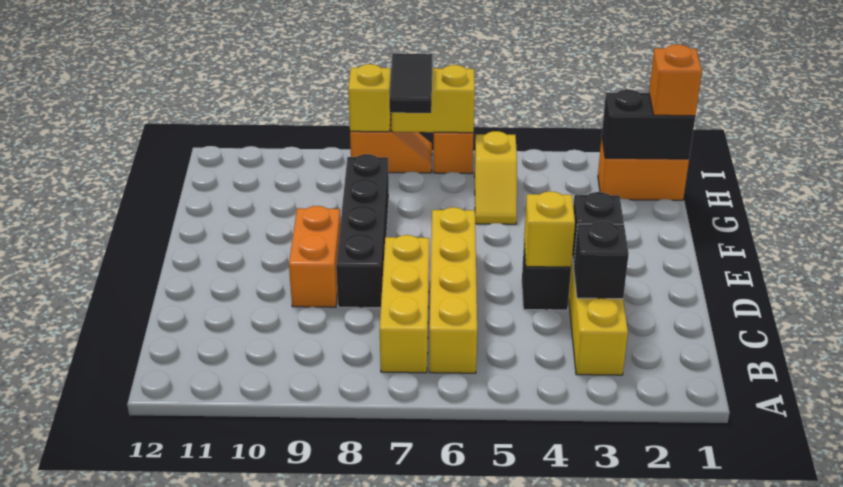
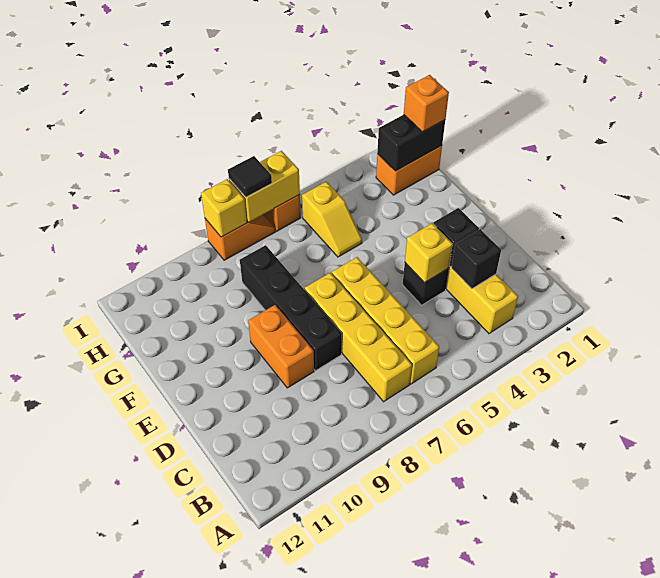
yellow brick B7:D7 level 1 -> yellow brick B7:E7 level 1
black tile H7:I7 level 3 -> black tile I7 level 3

